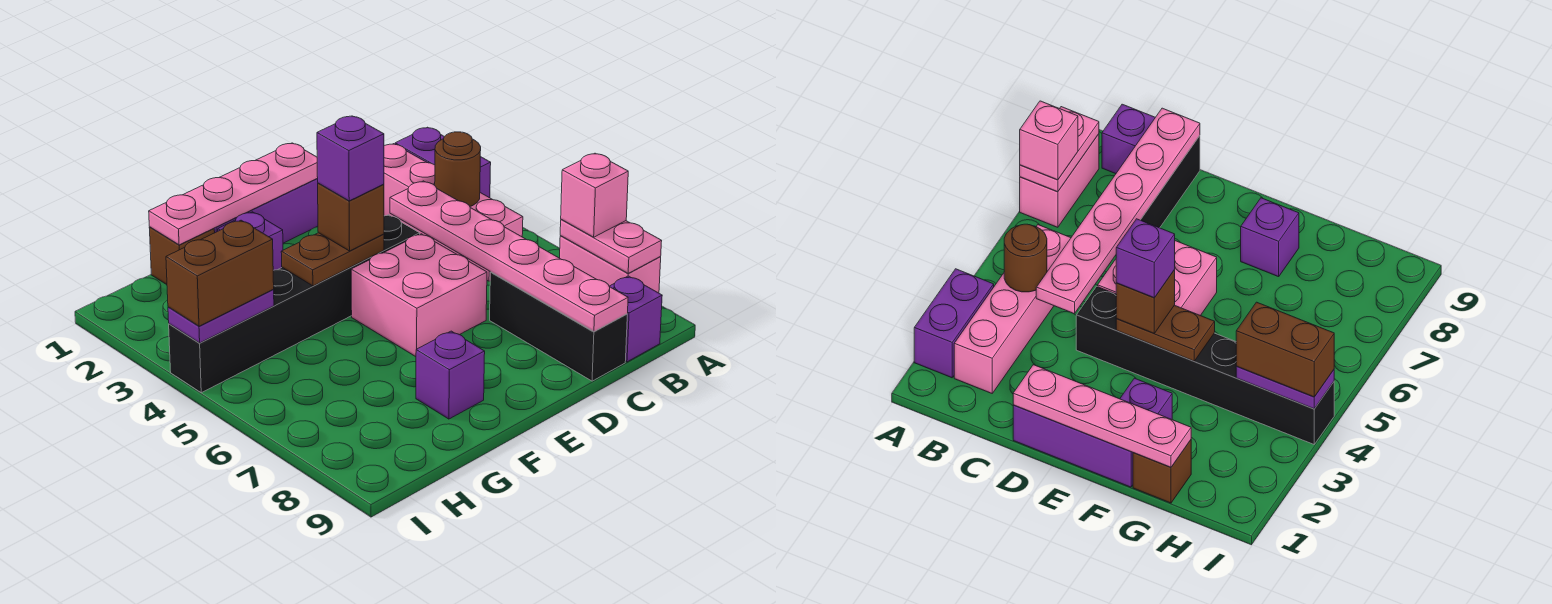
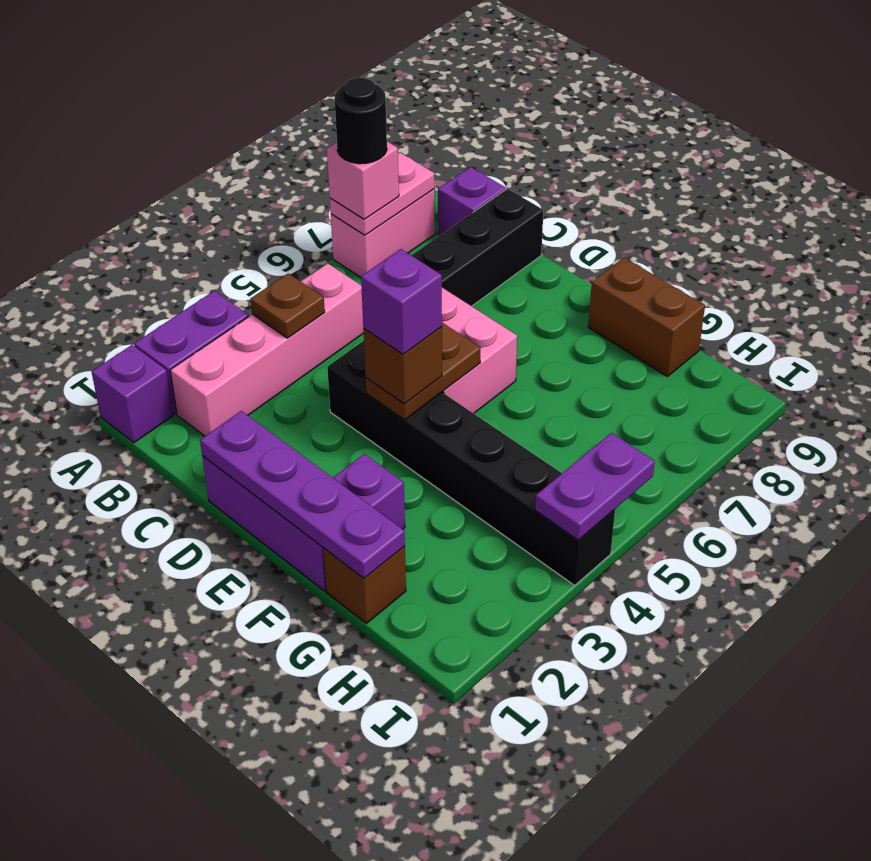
none -> black round brick A7 level 4
brown round brick B4 level 2 -> brown plate B4 level 2
pink plate C4:C9 level 2 -> none
pink plate D1:G1 level 2 -> purple plate D1:G1 level 2
brown plate E4:F4 level 2 -> brown plate E4:E5 level 2
purple brick F8 level 1 -> purple brick A1 level 1
purple plate H4:I4 level 2 -> purple plate I4:I5 level 2
brown brick H4:I4 level 3 -> brown brick F9:G9 level 1

